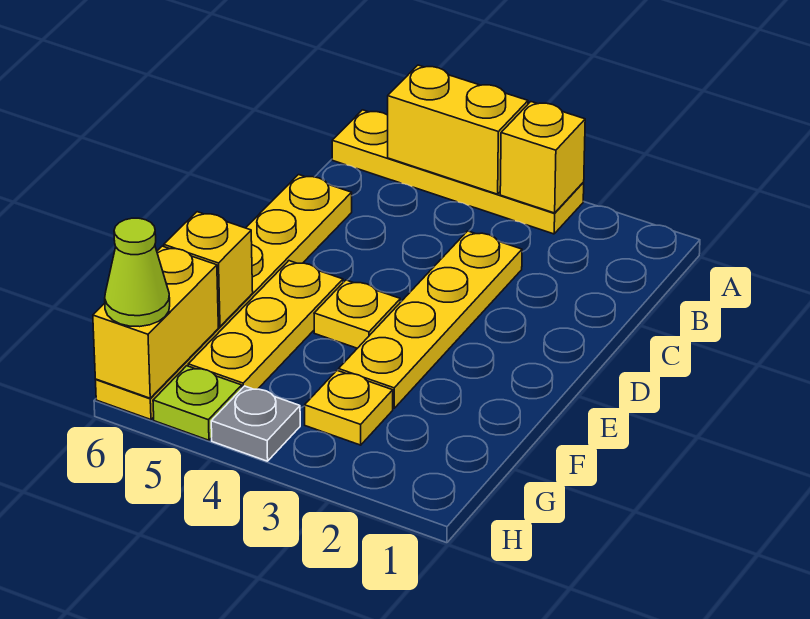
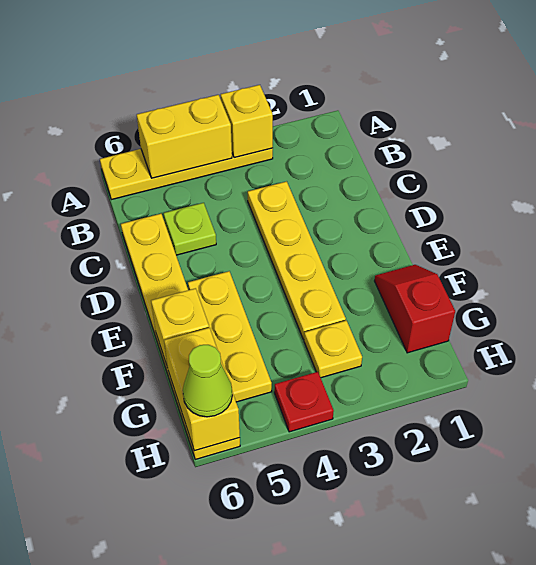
yellow plate E4 level 1 -> none
none -> red slope F1:G1 level 1 top G
grey plate H4 level 1 -> red plate H4 level 1
lime plate H5 level 1 -> lime plate C5 level 1

